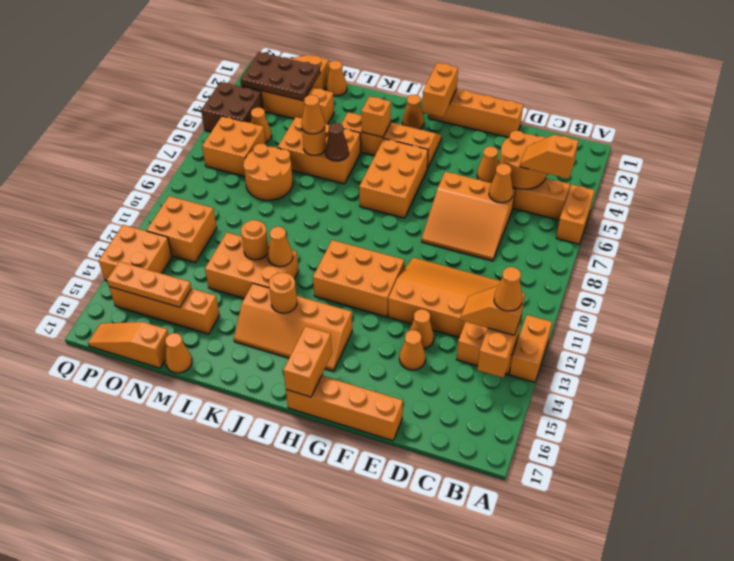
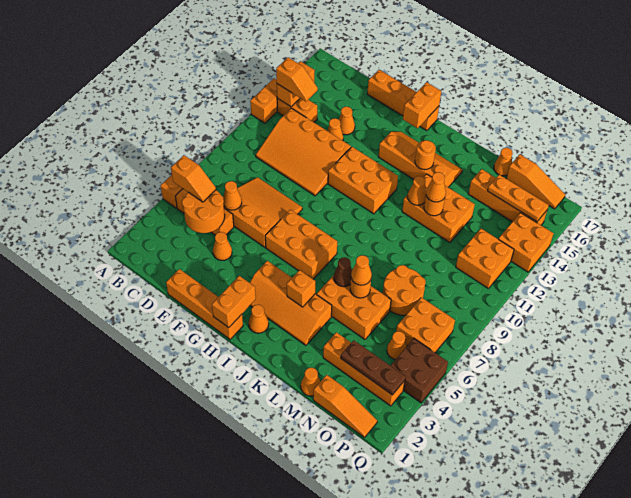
orange cone B13 level 4 -> orange cone L12 level 3
orange brick H5:I7 level 1 -> orange brick G6:I7 level 1
brown plate N2:P3 level 2 -> brown plate N3:P3 level 2

